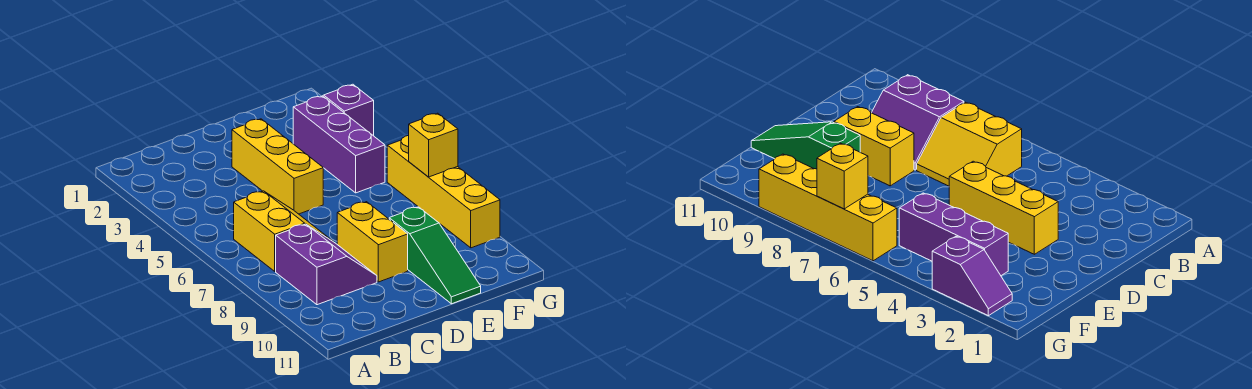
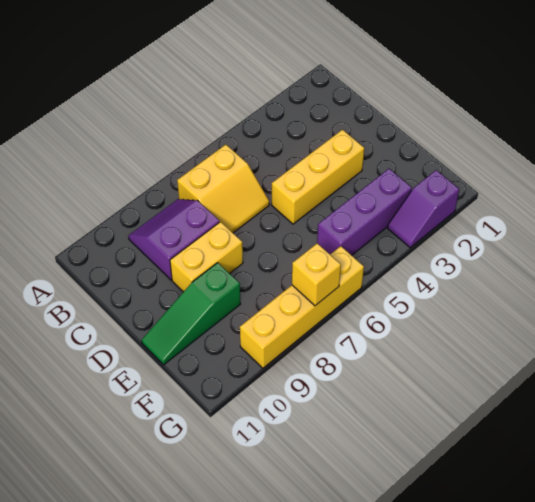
purple slope B8:C9 level 1 top B -> purple slope B8:C9 level 1 top C
purple slope G2:G3 level 1 top 3 -> purple slope G2:G3 level 1 top 2

